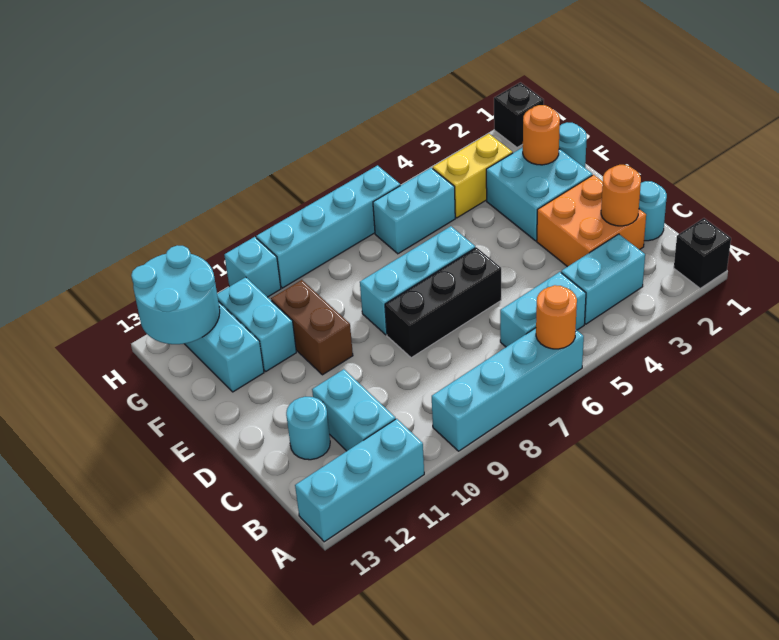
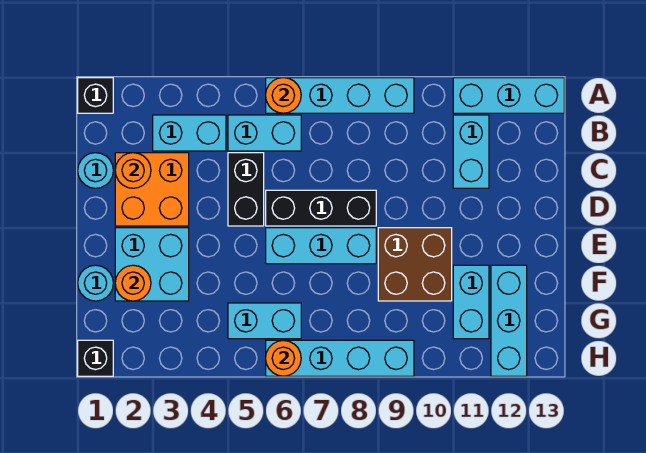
none -> black brick C5:D5 level 1
cyan round brick C12 level 1 -> none
brown brick E10:F10 level 1 -> brown brick E9:F10 level 1
yellow brick G3:G4 level 1 -> none
cyan round brick G12:H13 level 2 -> none
none -> orange round brick H6 level 2
cyan brick H10 level 1 -> none

